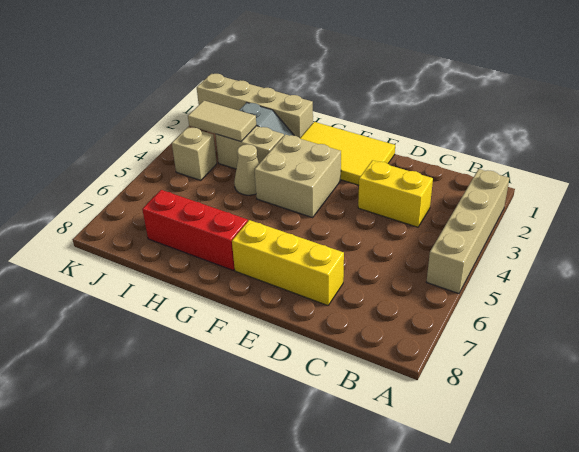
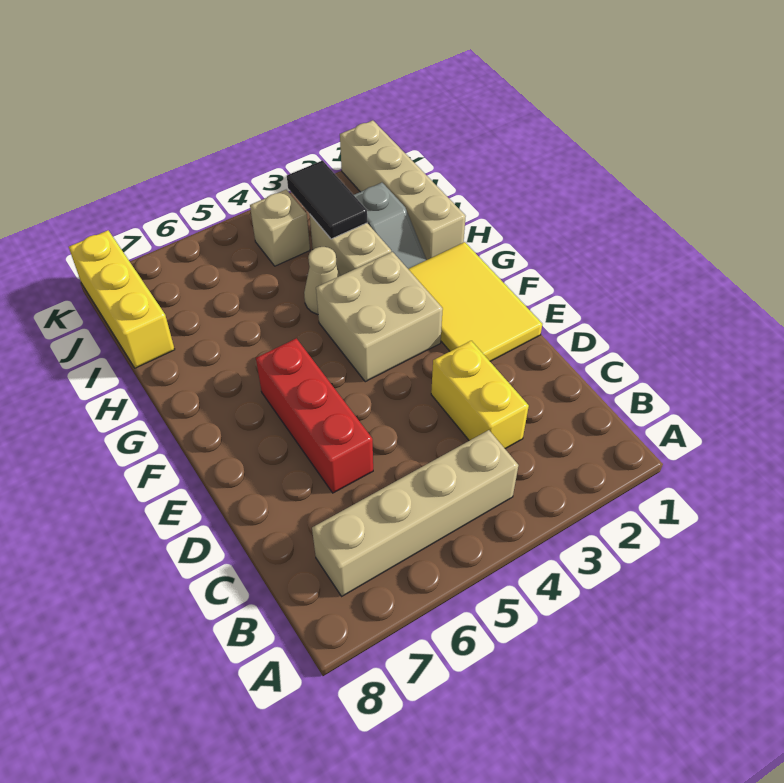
tan brick A2:A5 level 1 -> tan brick B4:B7 level 1
yellow brick D7:F7 level 1 -> yellow brick I8:K8 level 1
red brick G7:I7 level 1 -> red brick D6:F6 level 1
tan tile I3:J3 level 2 -> black tile I3:J3 level 2

